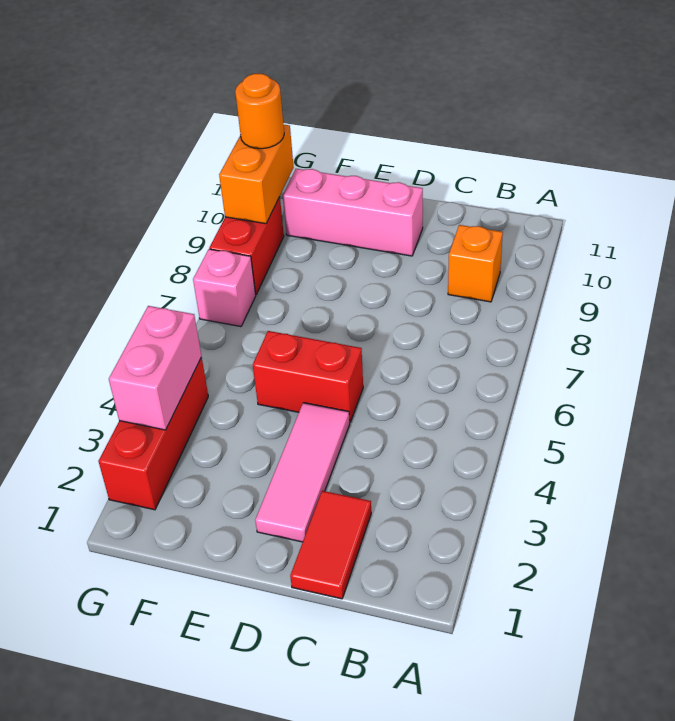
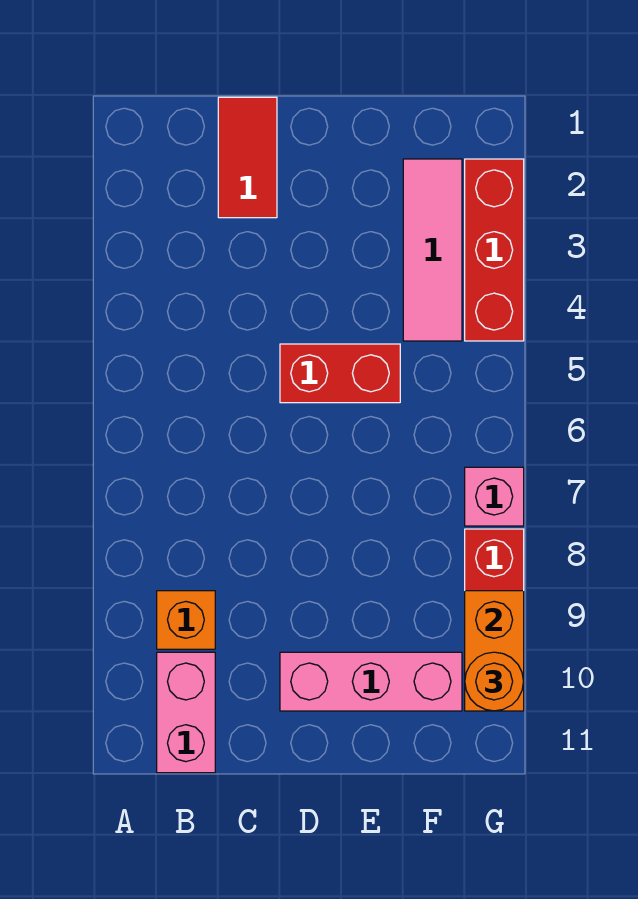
pink tile D2:D4 level 1 -> pink tile F2:F4 level 1
pink brick G3:G4 level 2 -> pink brick B10:B11 level 1

